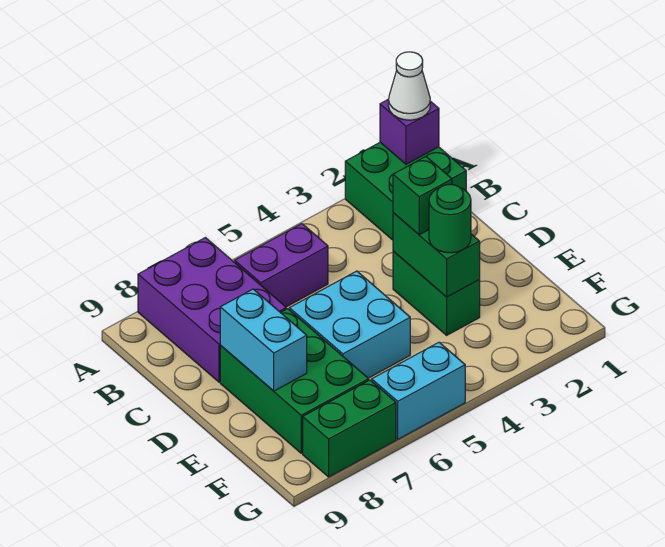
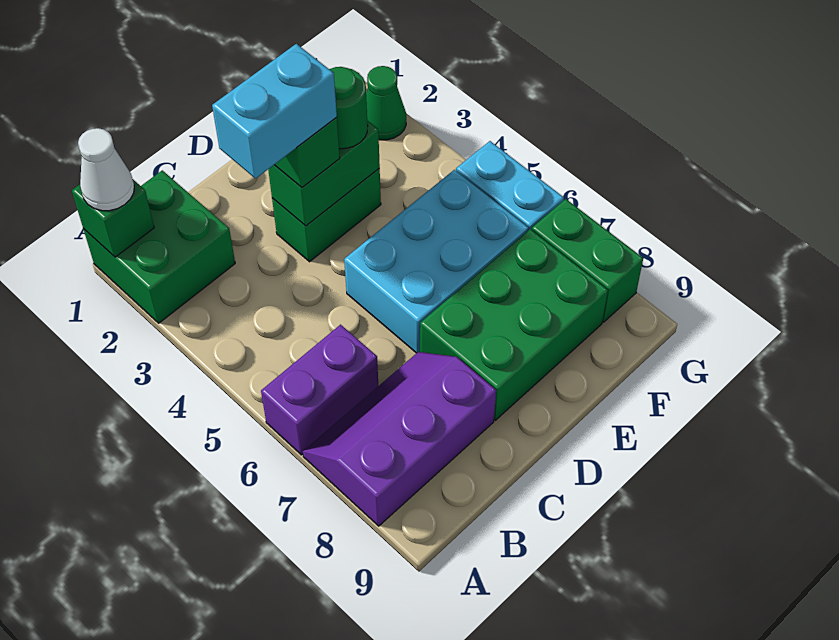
purple brick A1 level 2 -> green brick A1 level 2
purple brick A7:C8 level 1 -> purple slope A7:C8 level 1 top 8
purple brick B5:B6 level 1 -> purple brick A6:B6 level 1
cyan brick D5:E6 level 1 -> cyan brick D5:F6 level 1
cyan brick D8:E8 level 2 -> cyan brick C3:D3 level 4
none -> green cone G2 level 1

